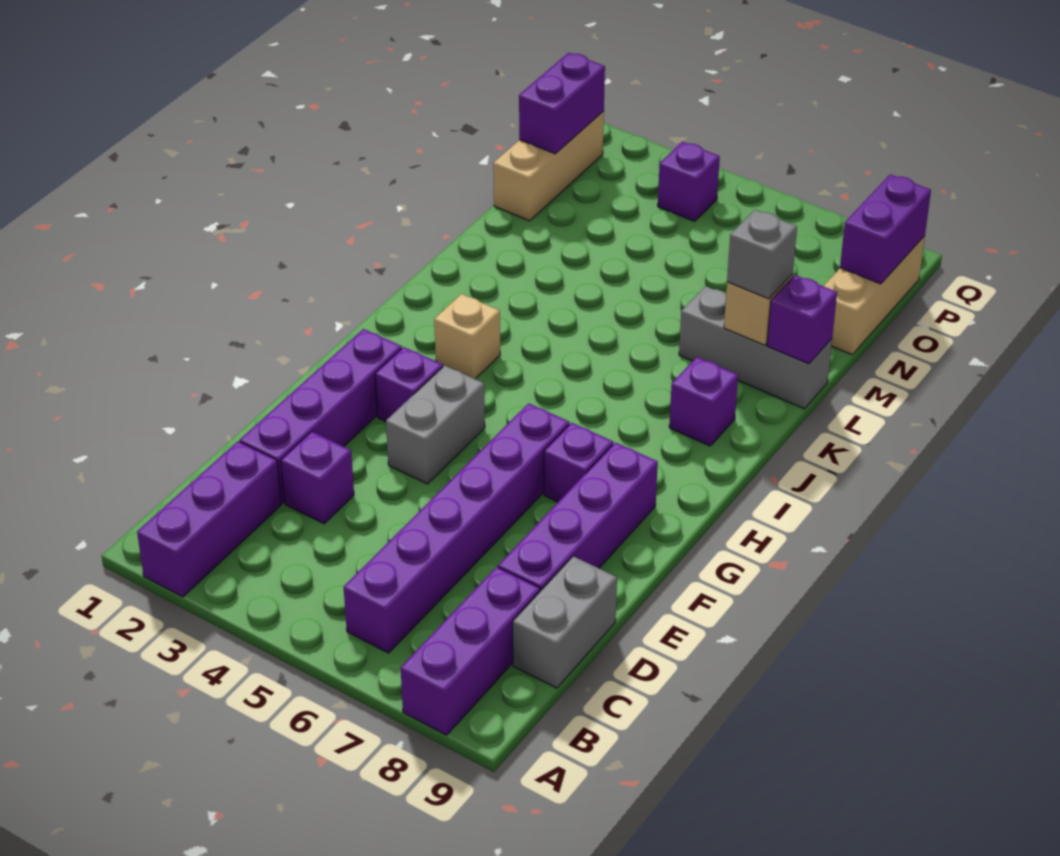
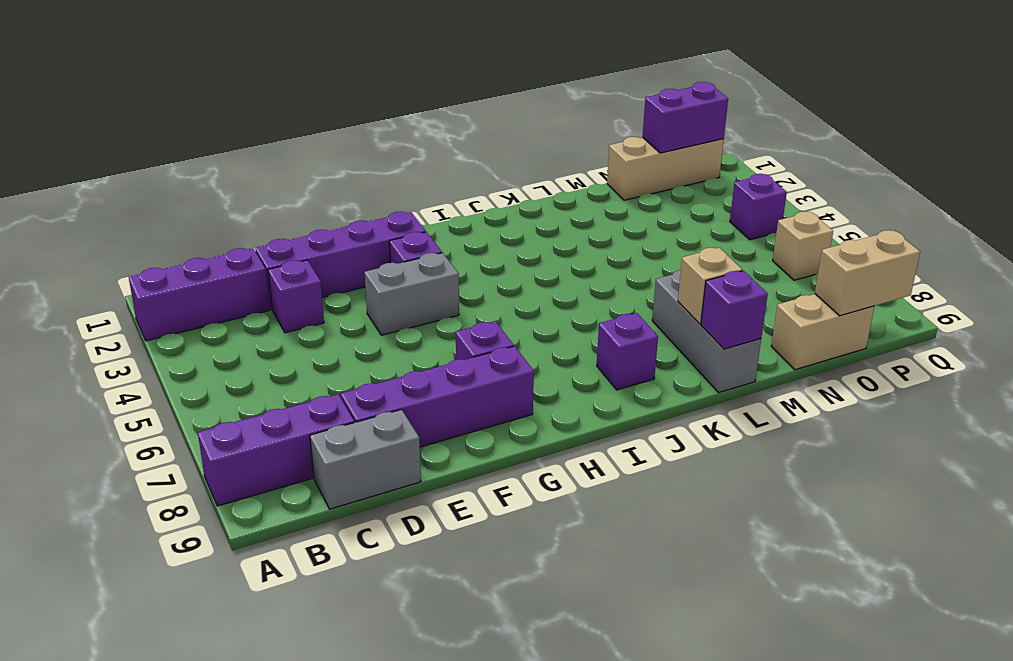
purple brick B6:G6 level 1 -> none
tan brick I3 level 1 -> tan brick P6 level 1
grey brick L8 level 3 -> none
tan brick N9:P9 level 1 -> tan brick N9:O9 level 1
purple brick O9:P9 level 2 -> tan brick O9:P9 level 2

